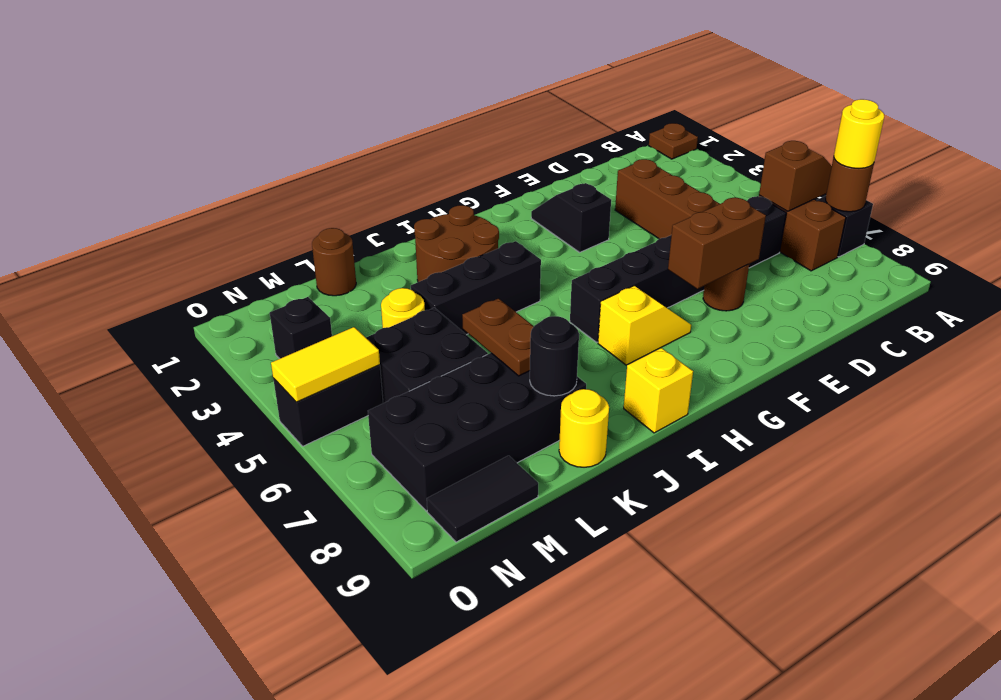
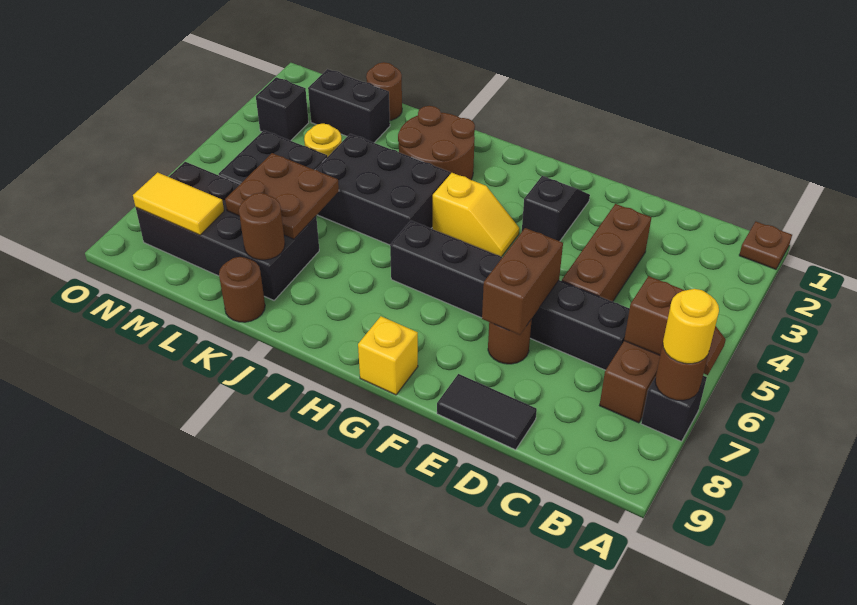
brown brick E7:F7 level 2 -> brown brick E6:E7 level 2
yellow slope G7:H7 level 1 top H -> yellow slope G4:H4 level 1 top H
black brick I4:K4 level 1 -> black brick I4:K5 level 1
yellow brick I9 level 1 -> yellow brick G9 level 1
brown plate K6:K7 level 2 -> brown plate K6:L7 level 2
black round brick K8 level 2 -> brown round brick K8 level 2
yellow round brick K9 level 1 -> brown round brick K9 level 1
black tile M9:N9 level 1 -> black tile D9:E9 level 1
black brick N5:O5 level 1 -> black brick L2:M2 level 1
yellow tile N5:O5 level 2 -> yellow tile M8:N8 level 2

